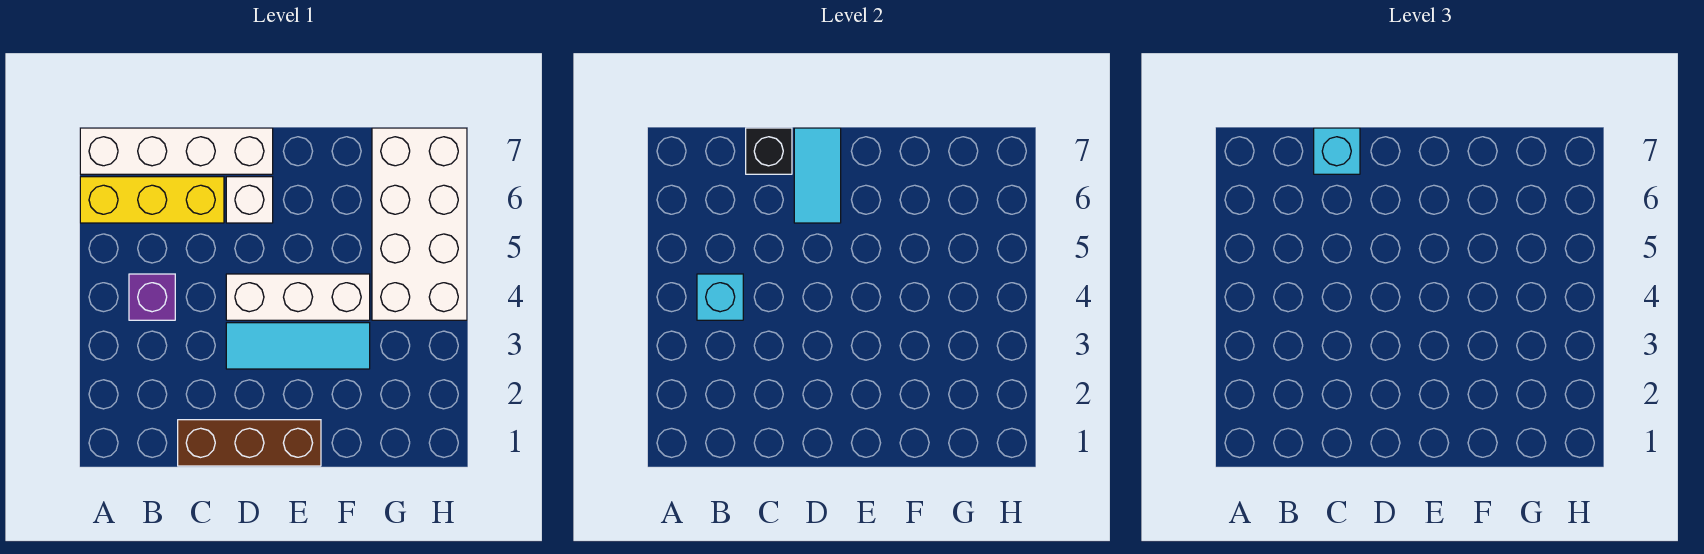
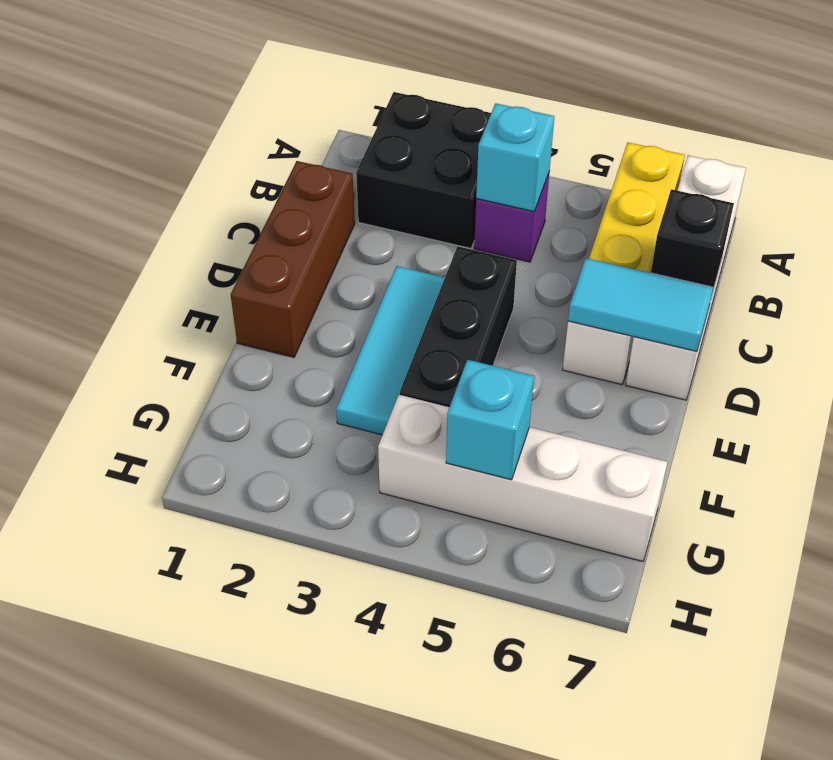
none -> black brick A2:B3 level 1
cyan brick C7 level 3 -> cyan brick G5 level 2
white brick D4:F4 level 1 -> black brick D4:F4 level 1
white brick G4:H7 level 1 -> white brick G4:G7 level 1

